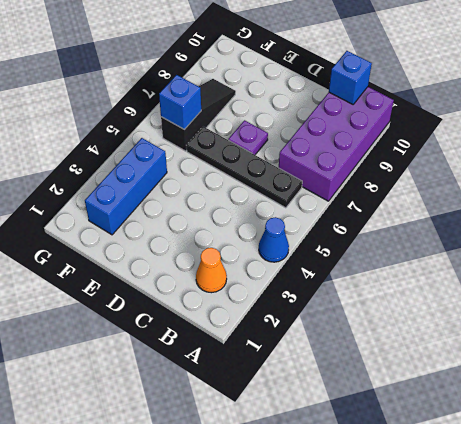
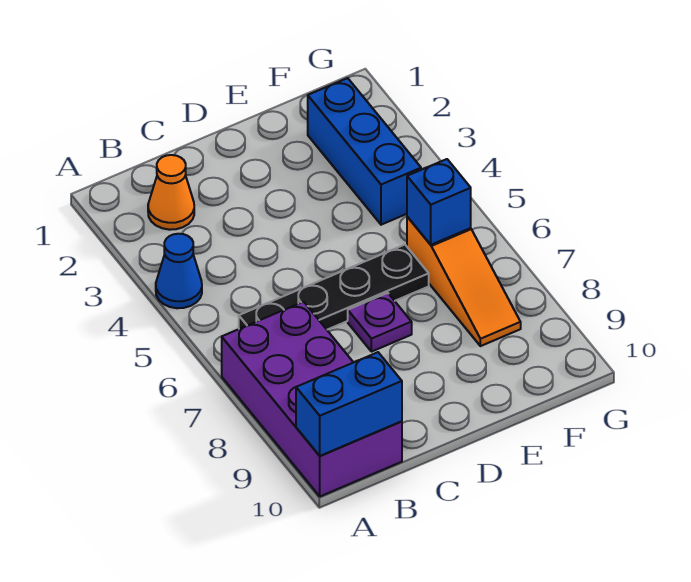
blue brick B10 level 2 -> blue brick A10:B10 level 2
black slope F6:F8 level 1 top 6 -> orange slope F6:F8 level 1 top 6

